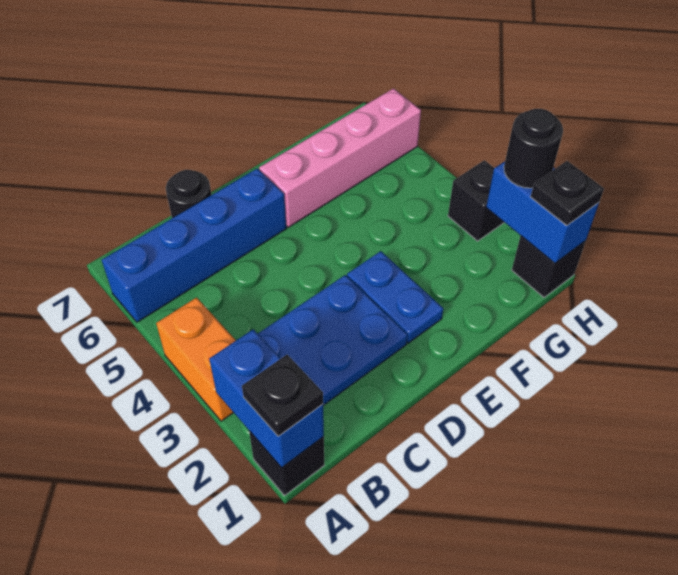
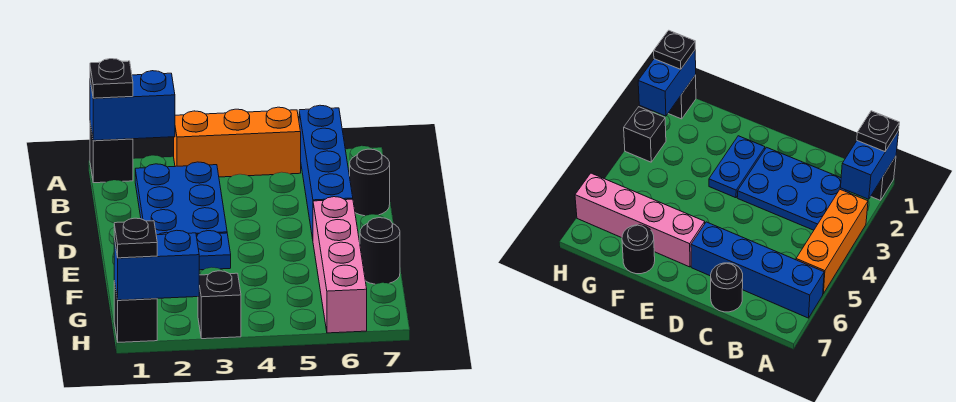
orange brick A3:A4 level 1 -> orange brick A3:A5 level 1
black round brick H2 level 3 -> black round brick F7 level 1

